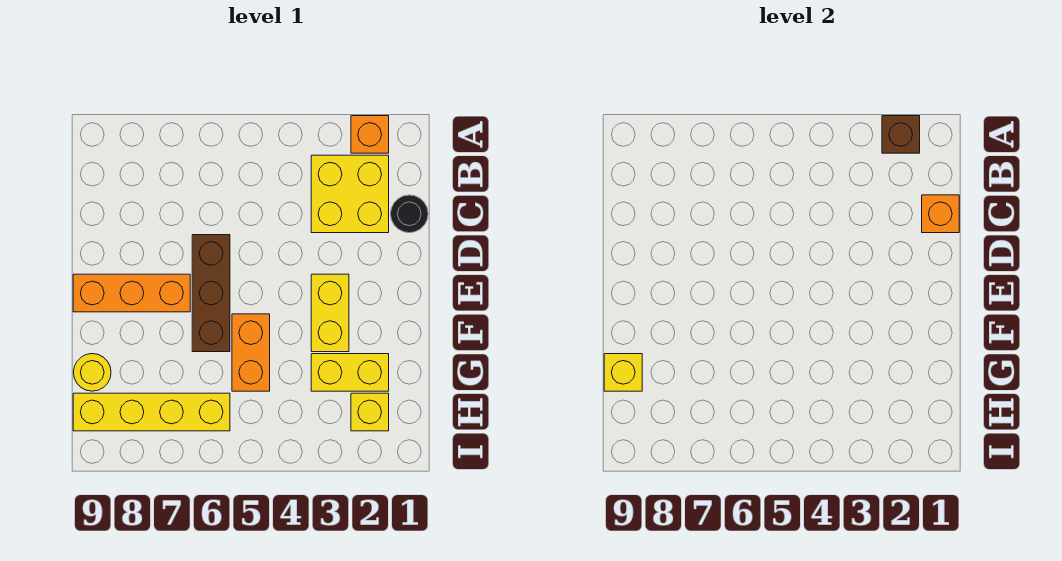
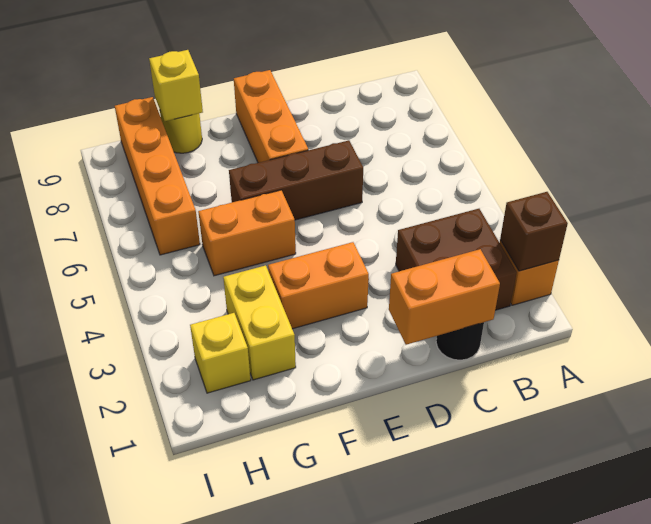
yellow brick B2:C3 level 1 -> brown brick B2:C3 level 1
orange brick C1 level 2 -> orange brick C1:D1 level 2
yellow brick E3:F3 level 1 -> orange brick E3:F3 level 1
yellow brick H6:H9 level 1 -> orange brick H6:H9 level 1

